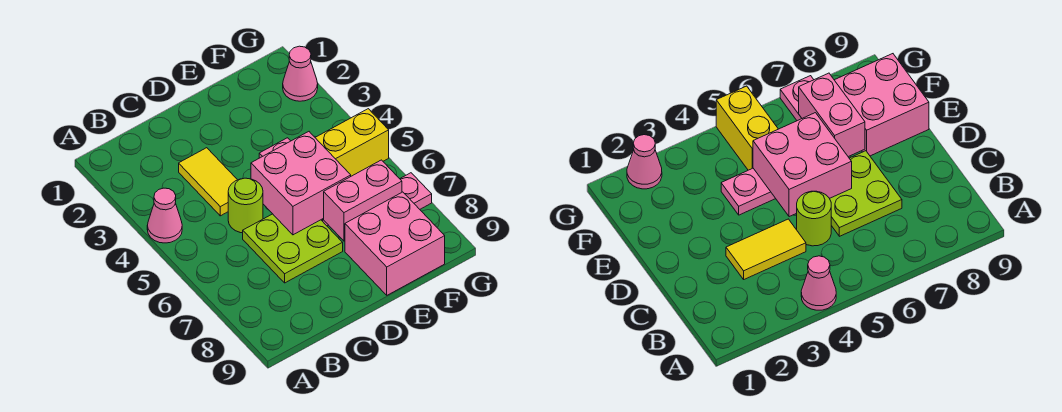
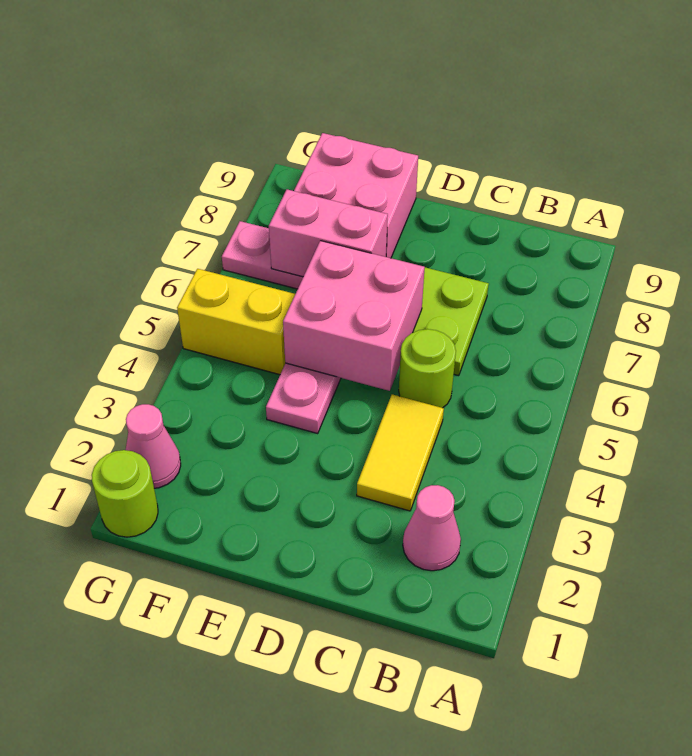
pink cone A4 level 1 -> pink cone B2 level 1
none -> lime round brick G1 level 1

